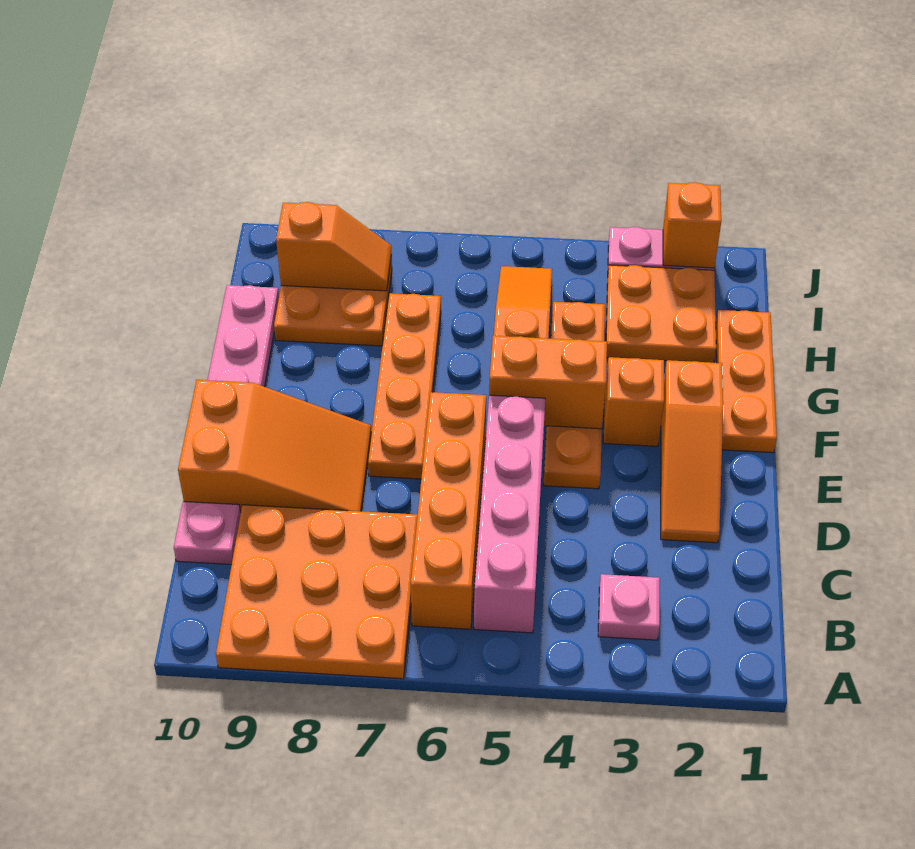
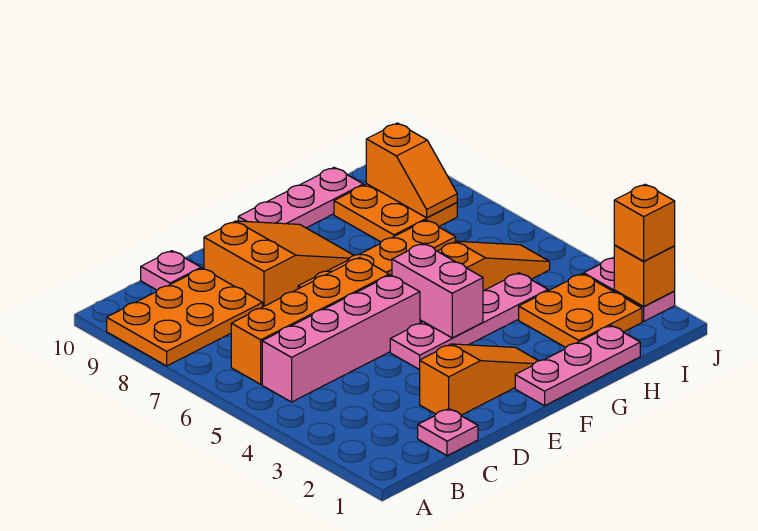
orange plate A7:C9 level 1 -> orange plate A8:C9 level 1
pink plate B3 level 1 -> pink plate C1 level 1
orange slope D2:F2 level 1 top F -> orange slope D2:F2 level 1 top D
orange slope D8:E10 level 1 top 10 -> orange slope D8:F9 level 1 top D
orange plate E4:H4 level 1 -> pink plate E4:H4 level 1
orange plate F1:H1 level 1 -> pink plate F1:H1 level 1
orange brick F3 level 1 -> orange brick J2 level 3
orange brick F4:F5 level 2 -> pink brick F4:F5 level 2

